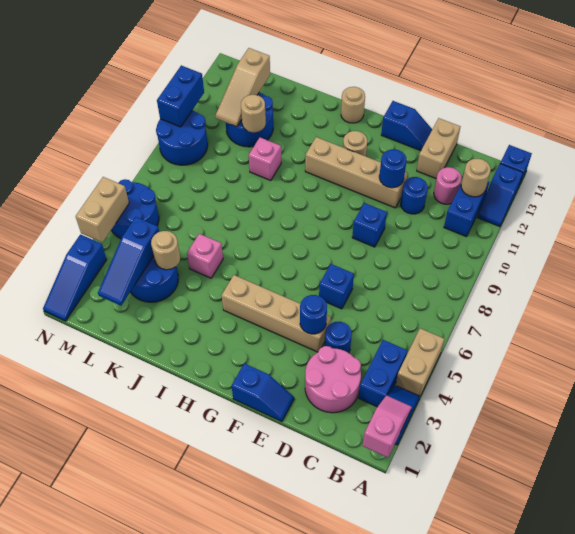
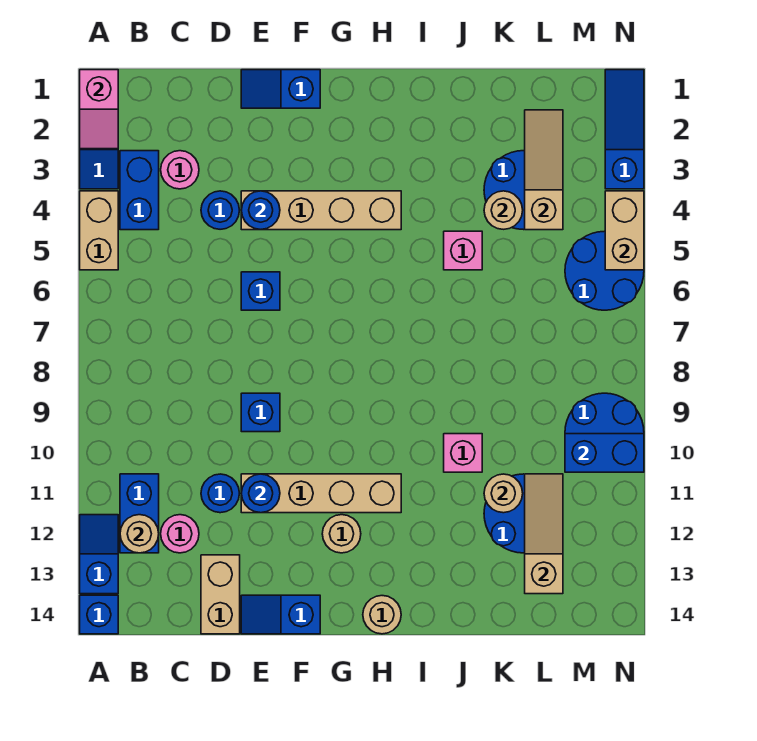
pink round brick C2:D3 level 1 -> pink round brick C3 level 1
blue slope L2:L4 level 2 top 4 -> tan slope L2:L4 level 2 top 4
blue brick N10:N11 level 2 -> blue brick M10:N10 level 2

